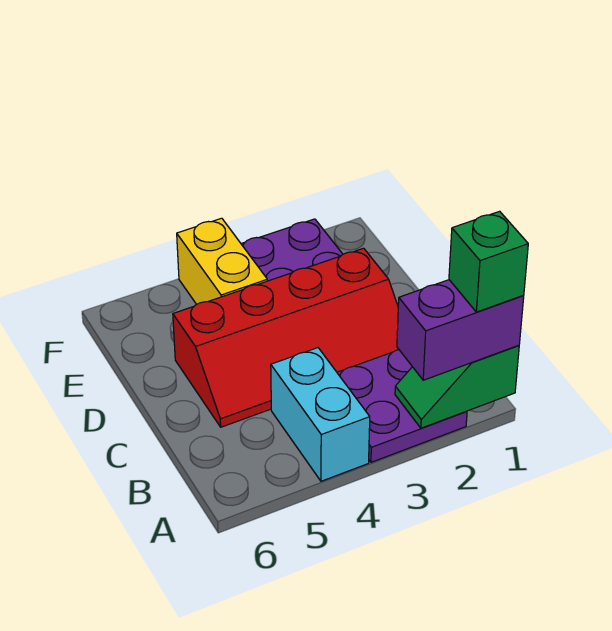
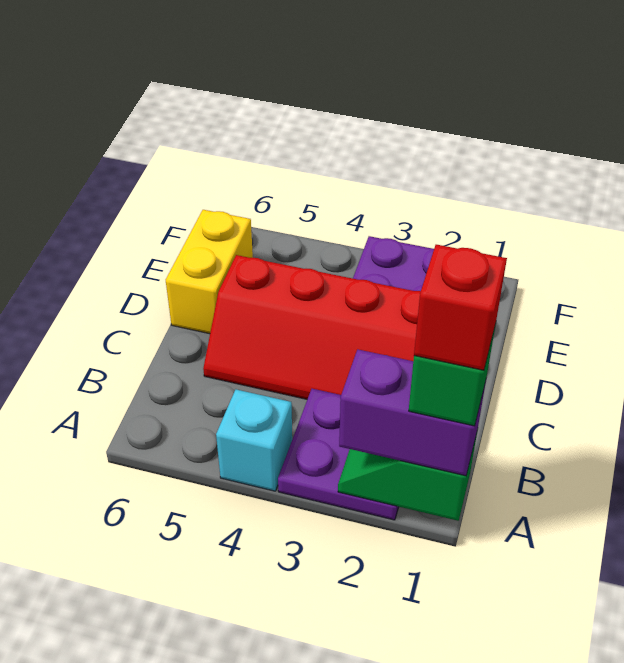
none -> red brick A1 level 5
cyan brick A4:B4 level 1 -> cyan brick A4 level 1
yellow brick E4:F4 level 1 -> yellow brick D6:E6 level 1

